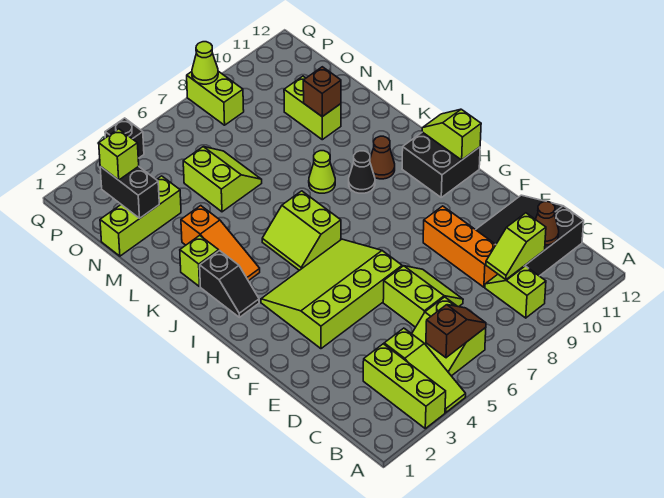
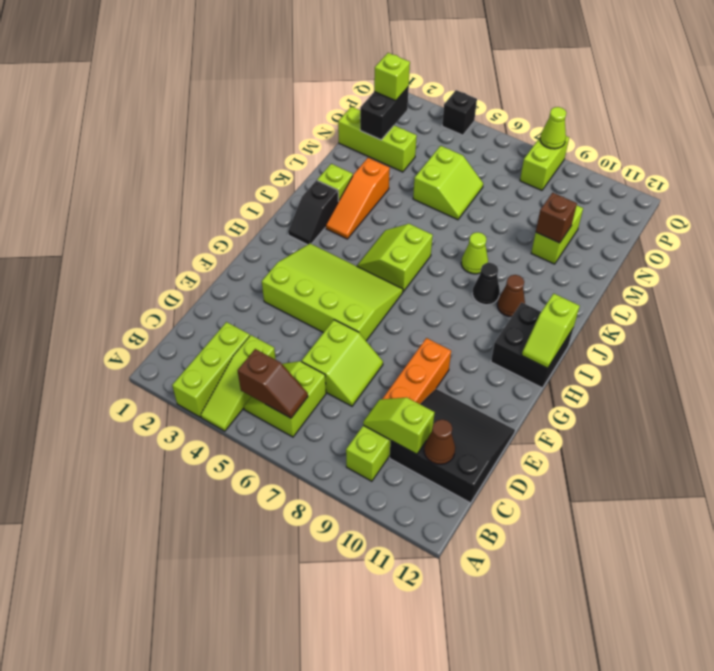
lime slope H12:I12 level 2 top H -> lime slope H12:I12 level 2 top I

